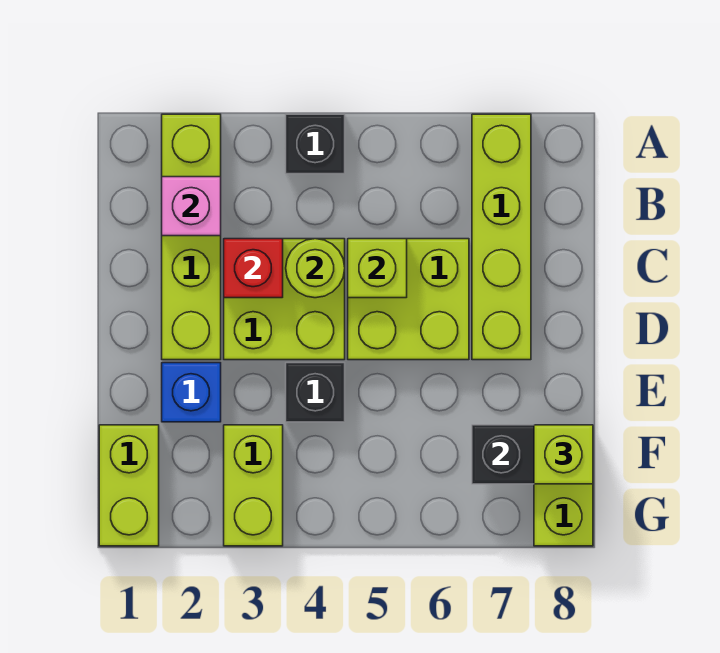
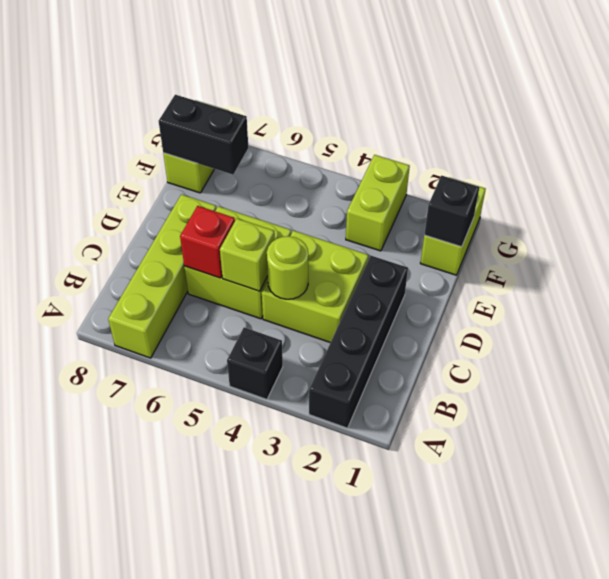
lime brick A2:D2 level 1 -> black brick A2:D2 level 1
pink brick B2 level 2 -> none
red brick C3 level 2 -> red brick C6 level 2
blue brick E2 level 1 -> none
black brick E4 level 1 -> black brick F1 level 2
lime brick F8 level 3 -> none

